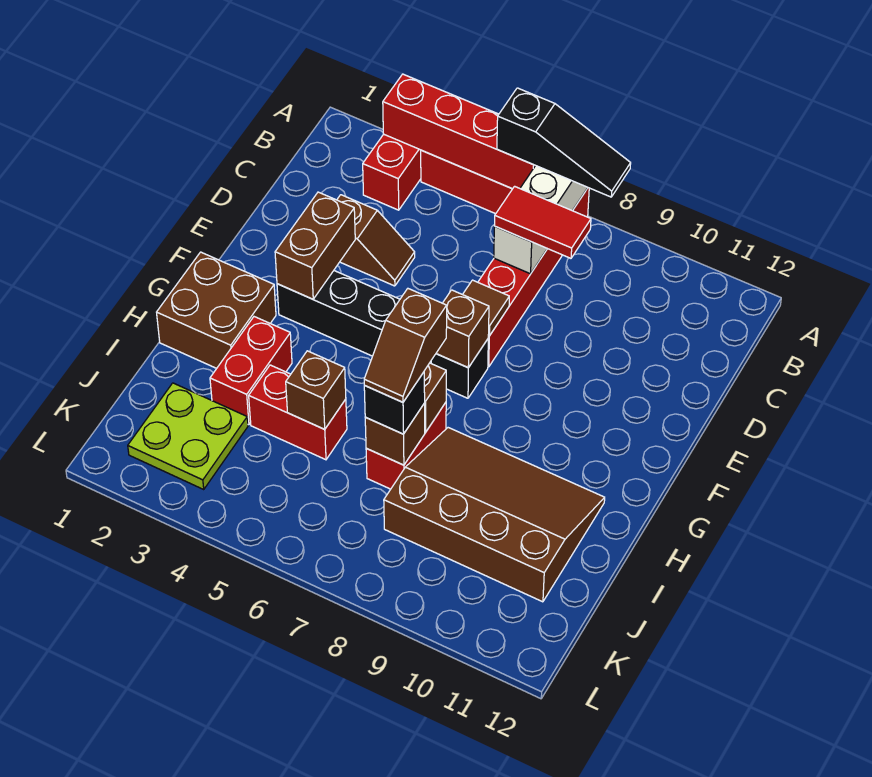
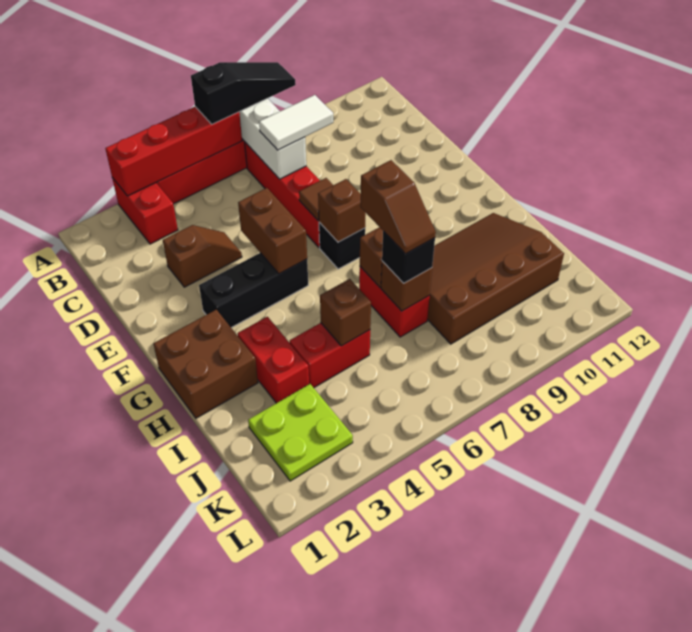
red tile C7:C8 level 3 -> white tile C7:C8 level 3
brown brick E3:F3 level 2 -> brown brick E5:F5 level 2

